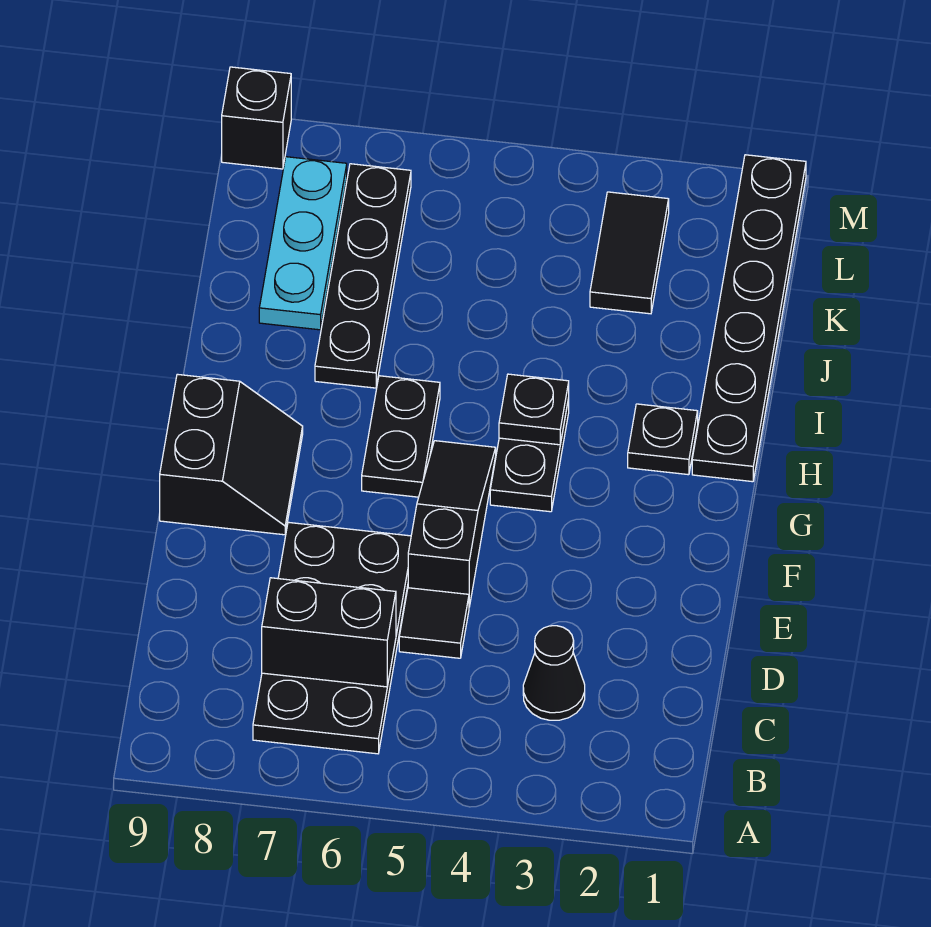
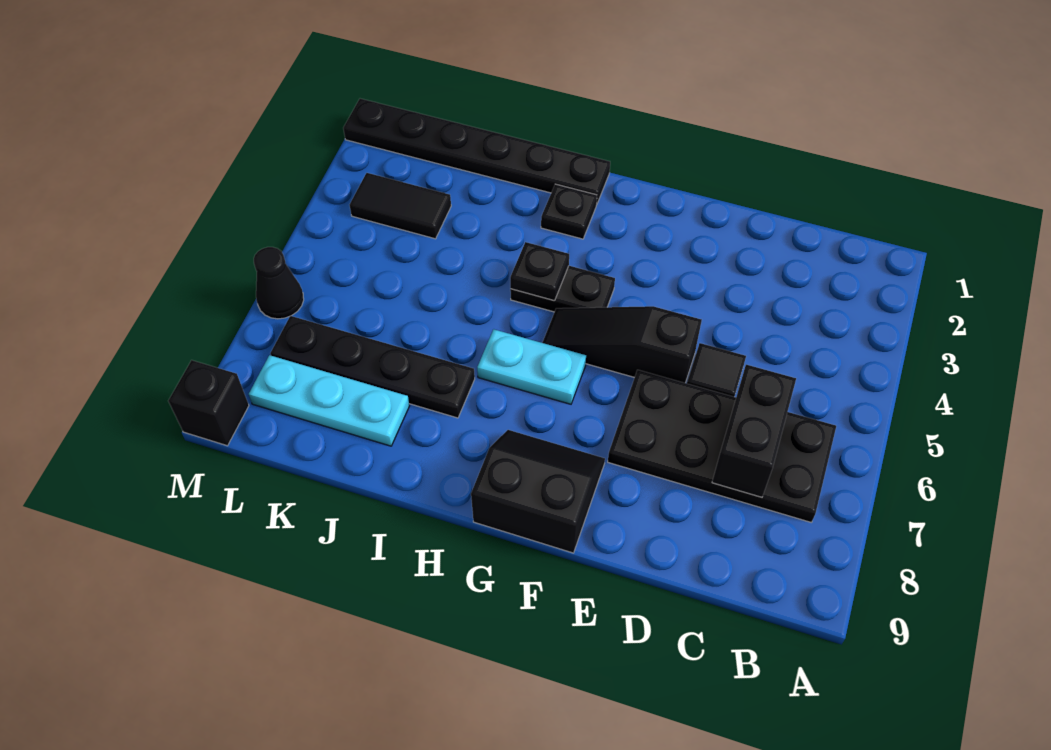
black cone C3 level 1 -> black cone M6 level 1
black plate G6:H6 level 1 -> cyan plate G6:H6 level 1

